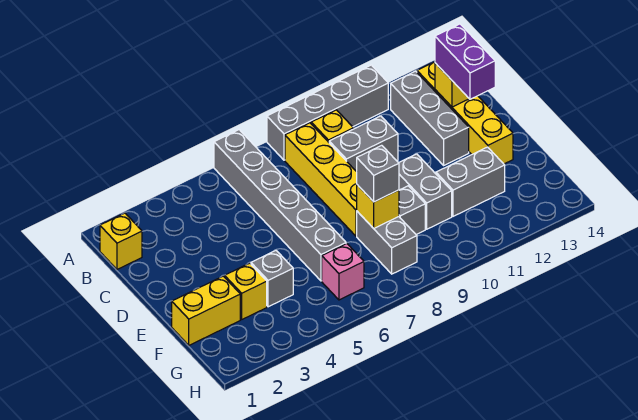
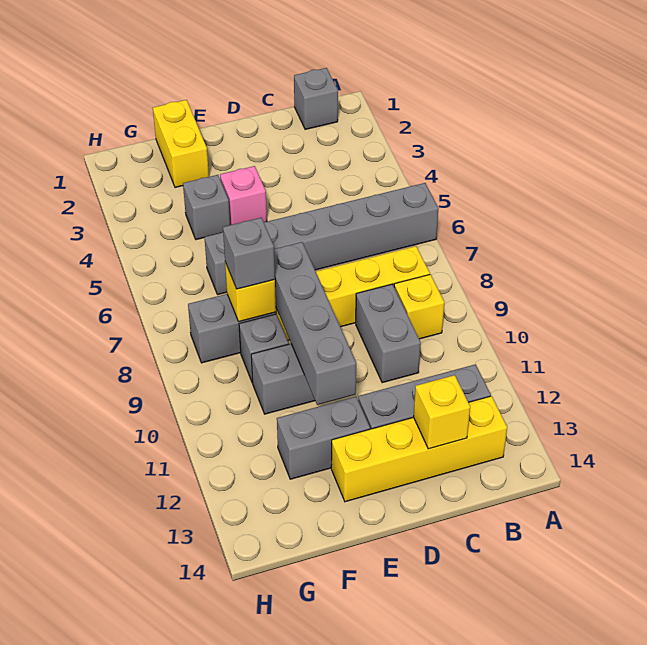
grey brick A8:A11 level 1 -> grey brick E8:E11 level 2
yellow brick B1 level 1 -> grey brick B1 level 1
purple brick C13:D13 level 3 -> none
yellow brick F3 level 1 -> none
grey brick F11:F12 level 1 -> grey brick E12:F12 level 1
pink brick G6 level 1 -> pink brick E4 level 1

